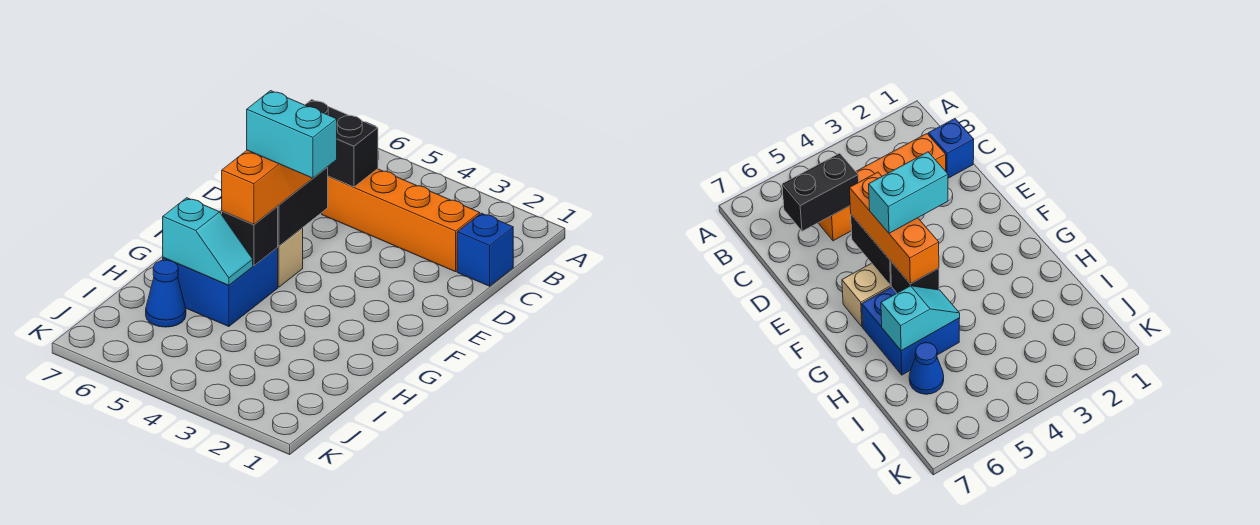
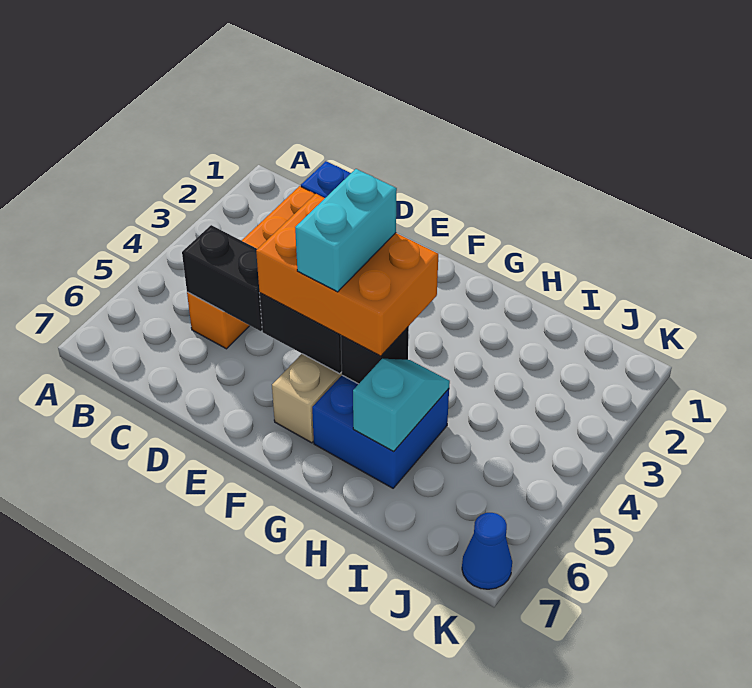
black brick C5:C6 level 2 -> black brick C5:D5 level 2
orange brick E5:G5 level 3 -> orange brick E4:G5 level 3
blue cone I6 level 1 -> blue cone K7 level 1

